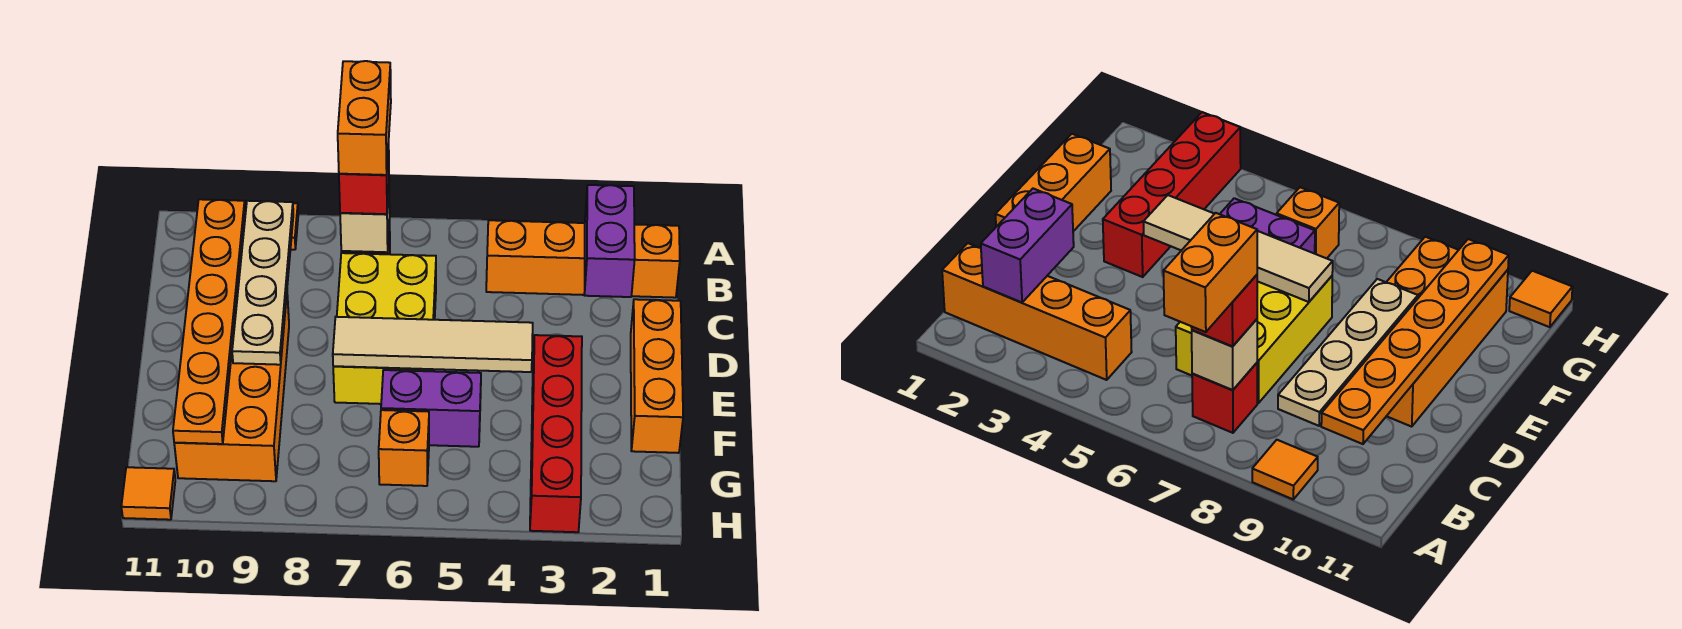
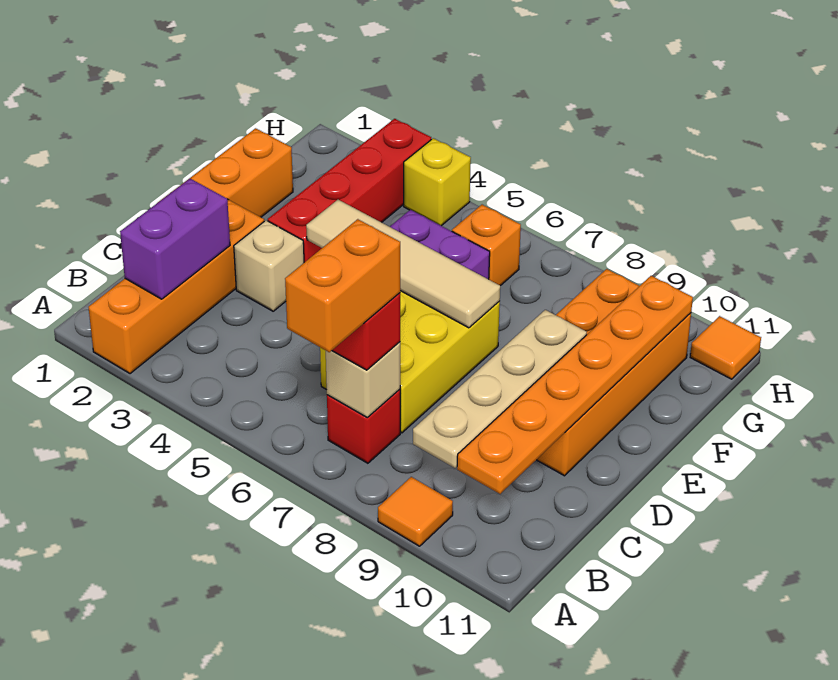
orange brick B1:B4 level 1 -> orange brick A2:D2 level 1
none -> tan brick D3 level 1
none -> yellow brick H4 level 1

